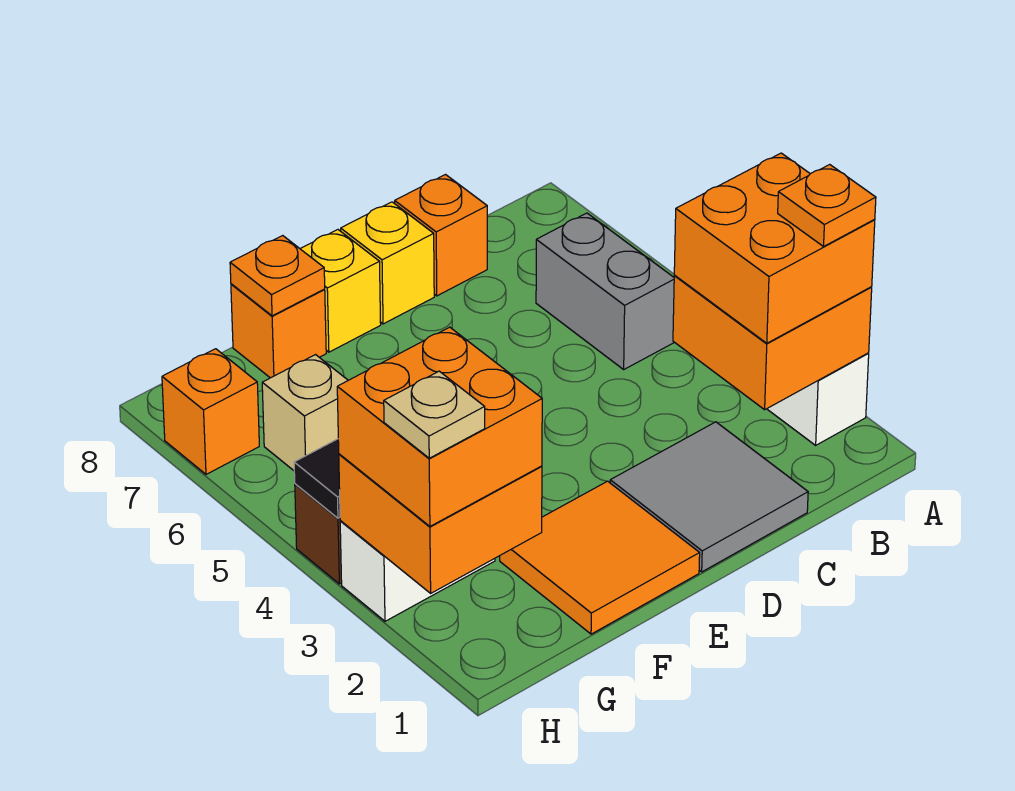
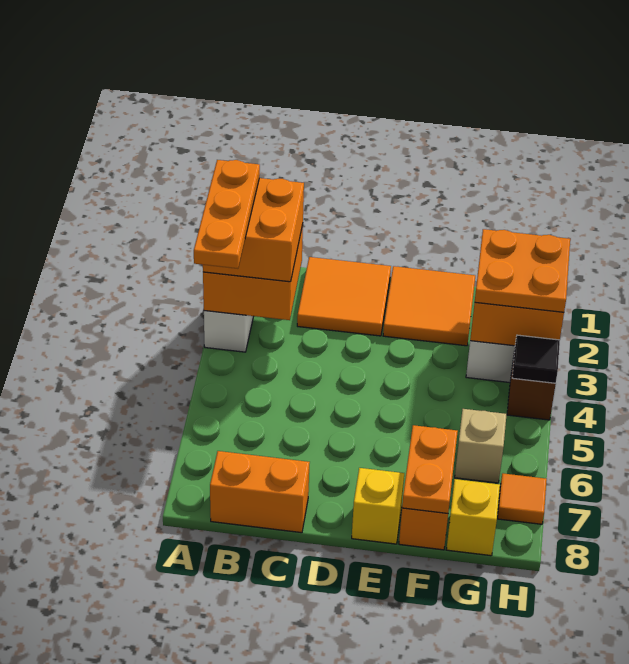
orange plate A2 level 4 -> orange plate A2:A4 level 4
grey brick B5:B6 level 1 -> none
grey tile C1:D2 level 1 -> orange tile C1:D2 level 1
orange brick C8 level 1 -> orange brick B8:C8 level 1
yellow brick D8 level 1 -> yellow brick G8 level 1
orange plate F8 level 2 -> orange plate F7:F8 level 2
orange brick G2:H3 level 3 -> orange plate G2:H3 level 3
tan plate H2 level 4 -> none
orange brick H7 level 1 -> orange tile H7 level 1

